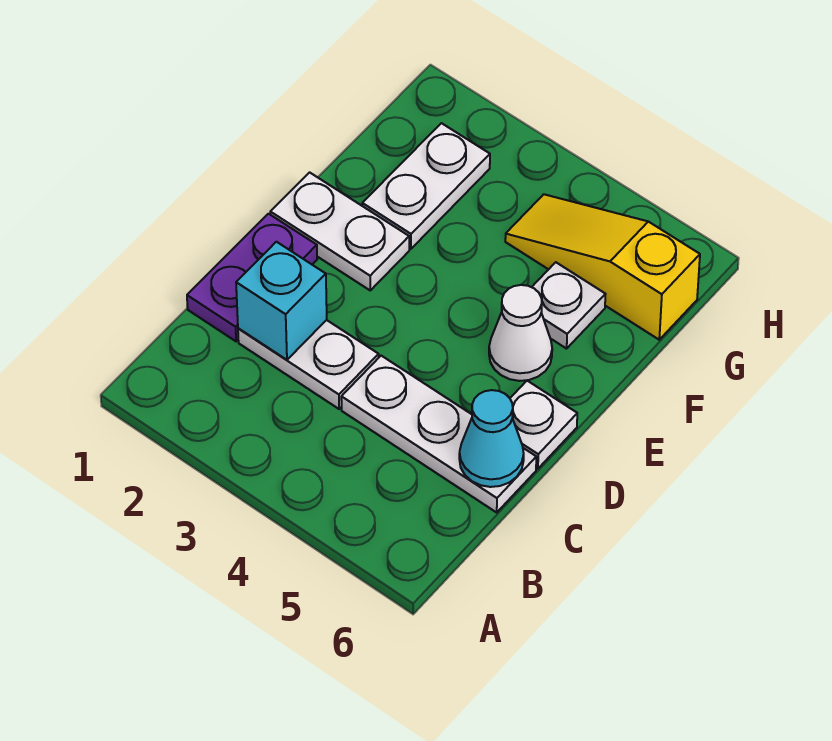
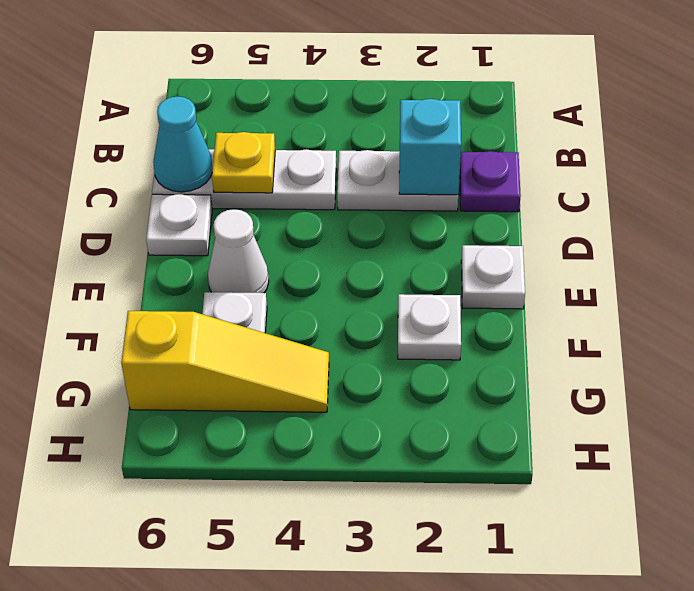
purple plate C1:D1 level 1 -> purple plate C1 level 1
none -> yellow plate C5 level 2
white plate E1:E2 level 1 -> white plate E1 level 1
white plate F2:G2 level 1 -> white plate F2 level 1

